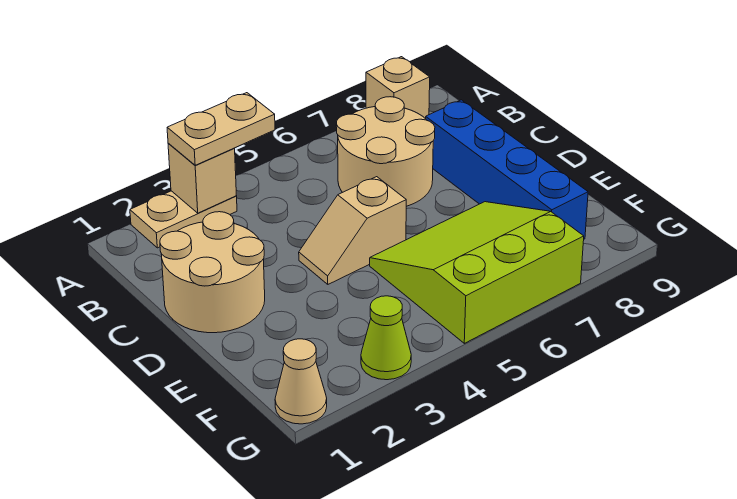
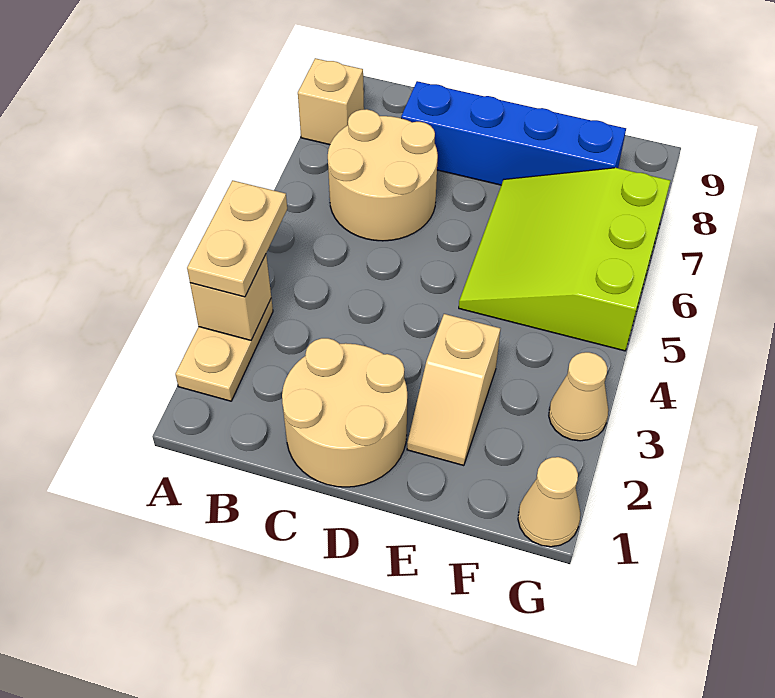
tan slope D4:D5 level 1 top 5 -> tan slope E2:E3 level 1 top 3
lime cone G3 level 1 -> tan cone G3 level 1

